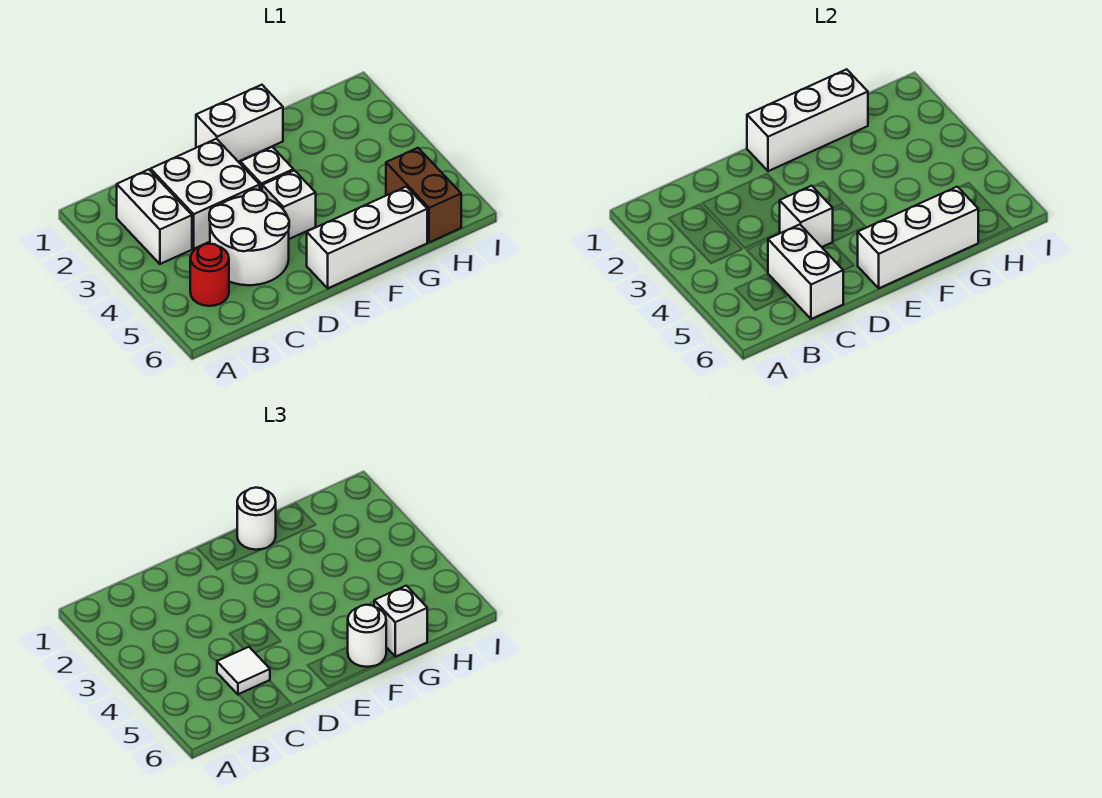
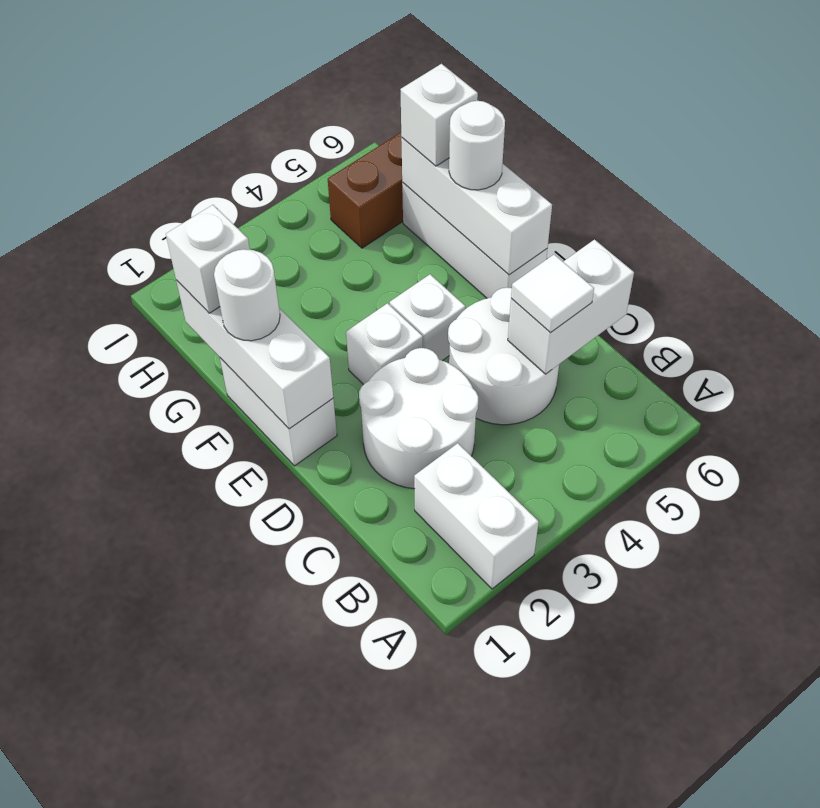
white brick B2:B3 level 1 -> white brick A2:B2 level 1
red round brick B5 level 1 -> none
white brick C2:D3 level 1 -> white round brick C2:D3 level 1
white brick D4 level 2 -> white brick G1 level 3

